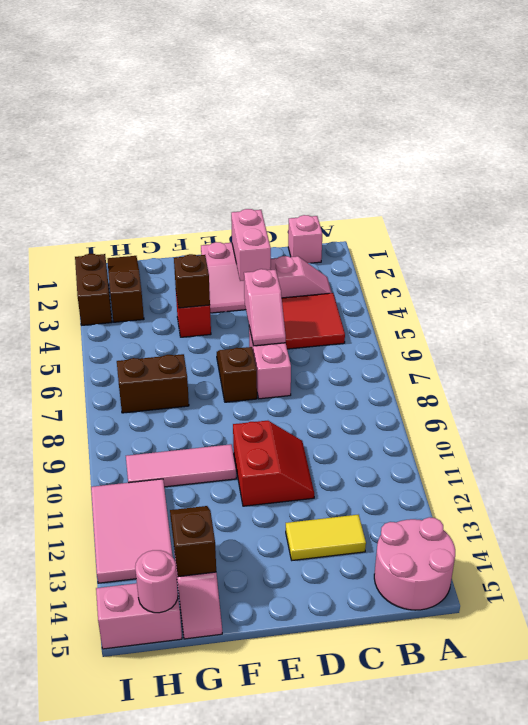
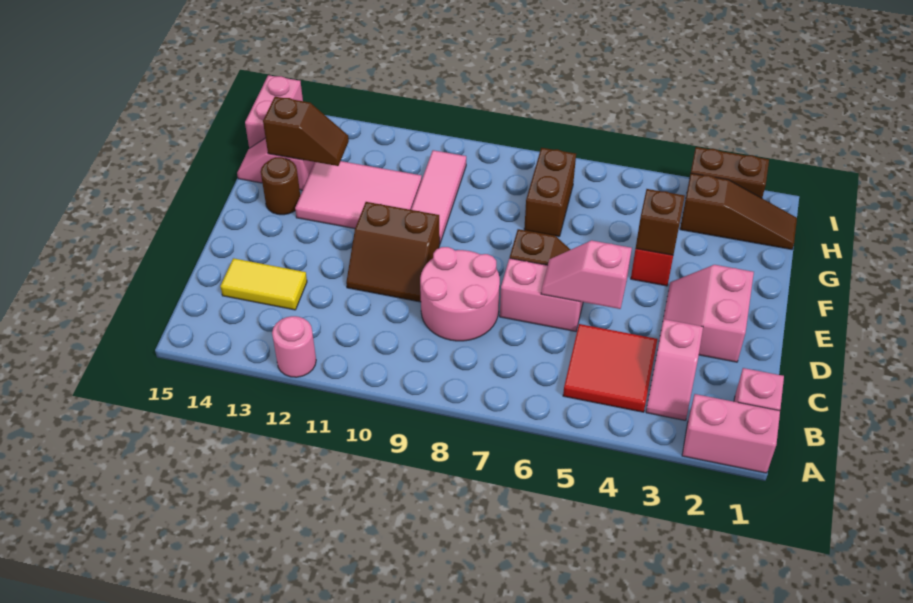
pink round brick A14:B15 level 1 -> pink round brick C8:D9 level 1
yellow tile C13:D13 level 1 -> yellow tile C13:C14 level 1
pink brick D2:D3 level 2 -> pink brick A1:A2 level 1
red slope D10:E11 level 1 top E -> brown slope D10:E11 level 1 top E
none -> brown round brick F14 level 1
pink tile H11:I13 level 1 -> pink tile F11:G13 level 1
pink round brick H15 level 2 -> pink round brick A12 level 1

